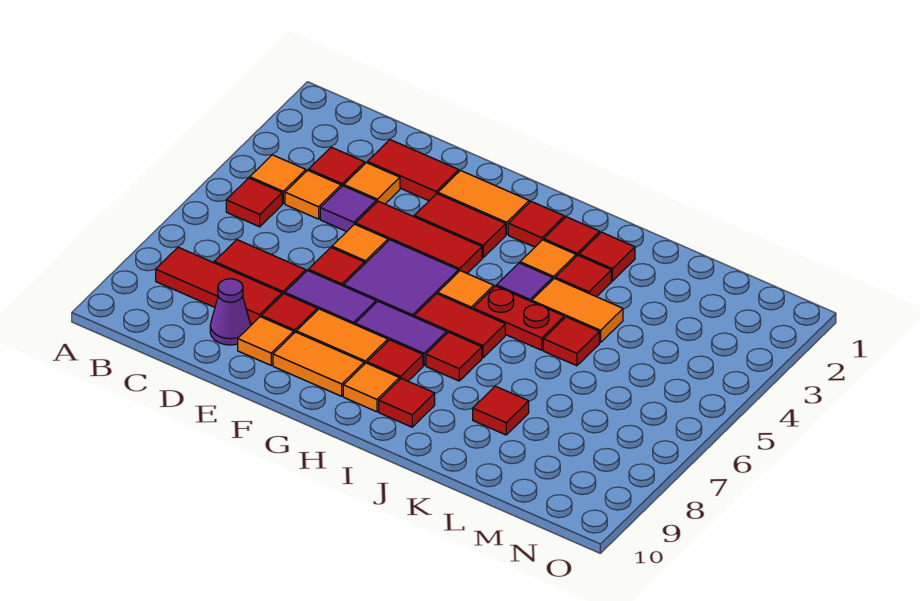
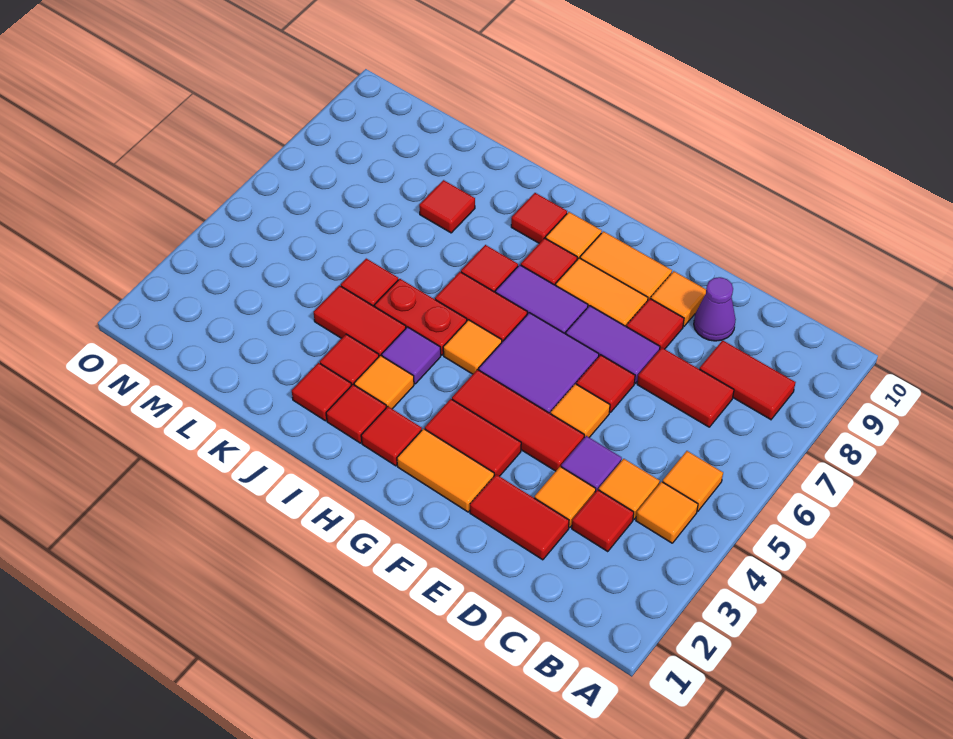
red tile B5 level 1 -> orange tile B5 level 1
red tile B8:D8 level 1 -> red tile B8:C8 level 1
orange tile J4:K4 level 1 -> red tile J4:K4 level 1

